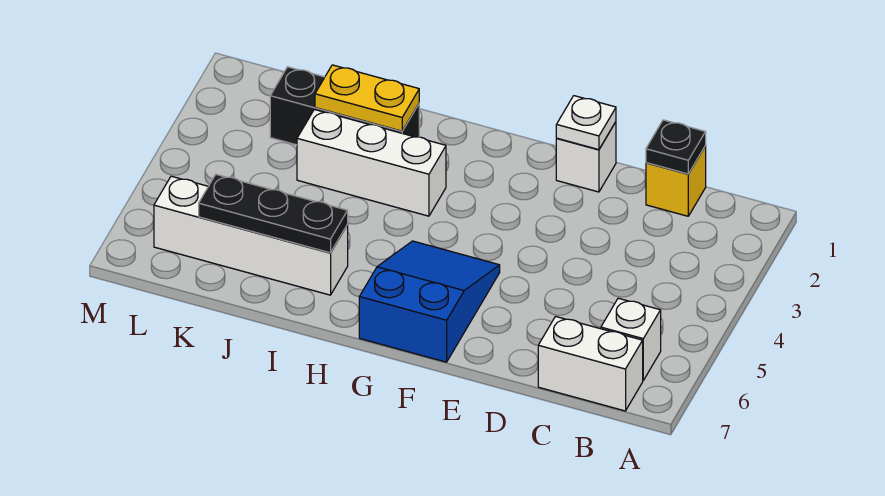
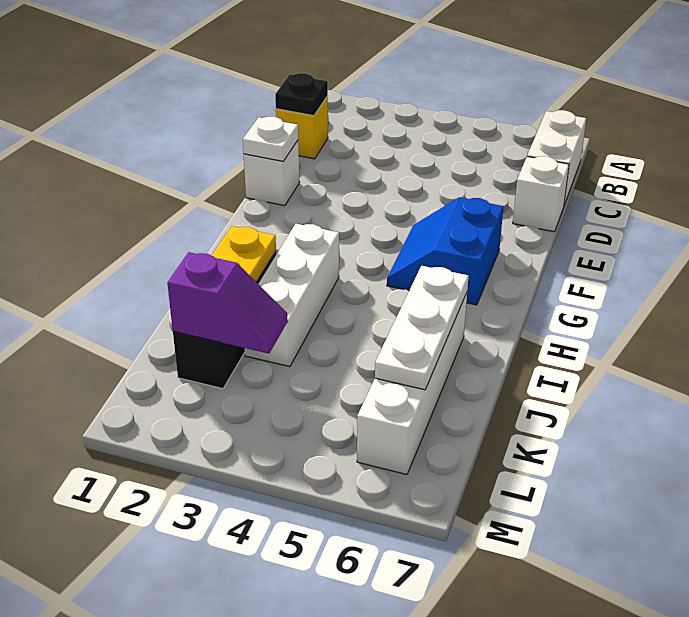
white brick B6 level 1 -> white brick D7 level 1
blue slope F5:G7 level 1 top 7 -> blue slope F5:G6 level 1 top 6
black plate I6:K6 level 2 -> white plate I6:K6 level 2
none -> purple slope K2:K3 level 2 top 2

